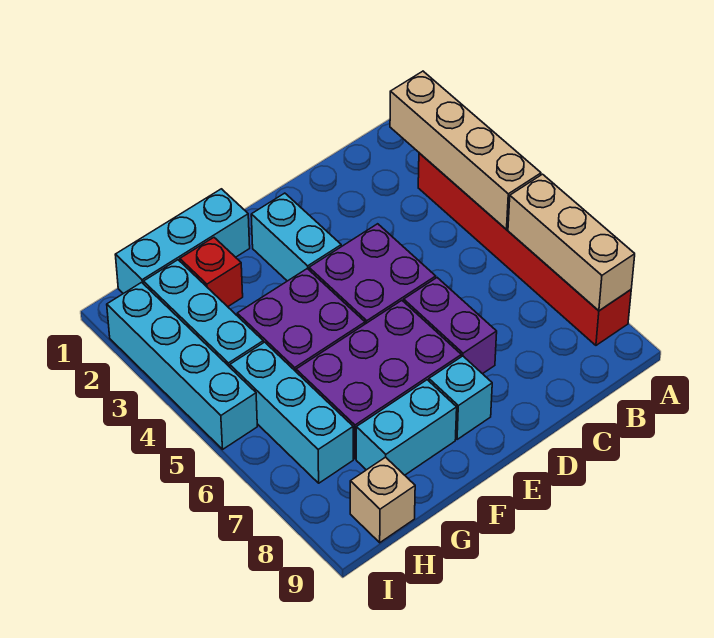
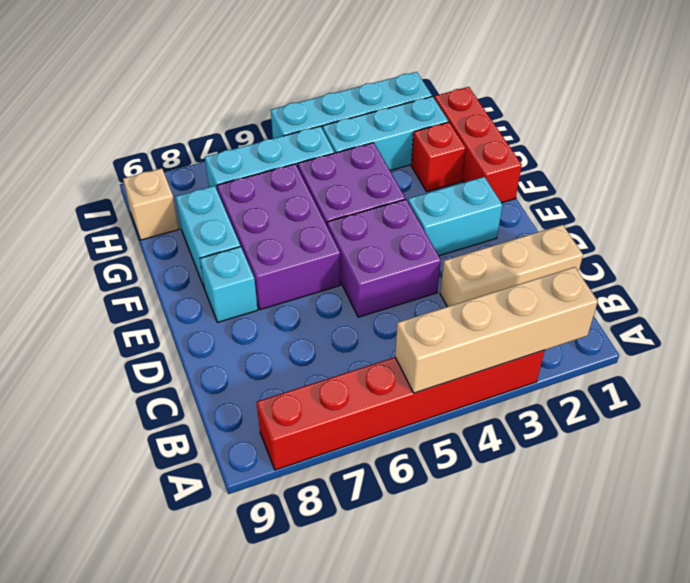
tan brick A6:A8 level 2 -> tan brick C1:C3 level 1
purple brick D6:D7 level 1 -> none
cyan brick F1:H1 level 1 -> red brick F1:H1 level 1

